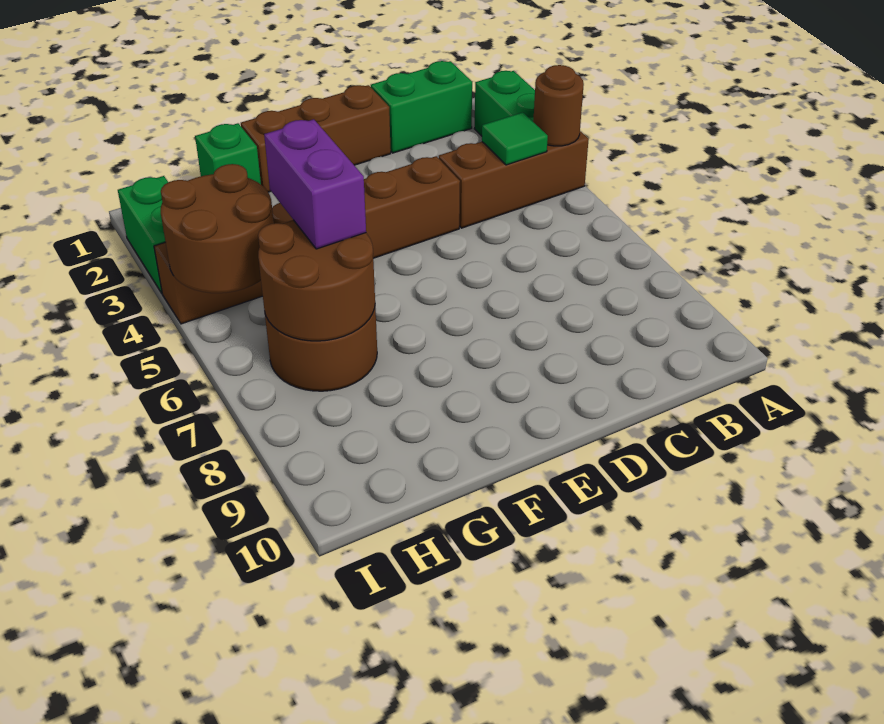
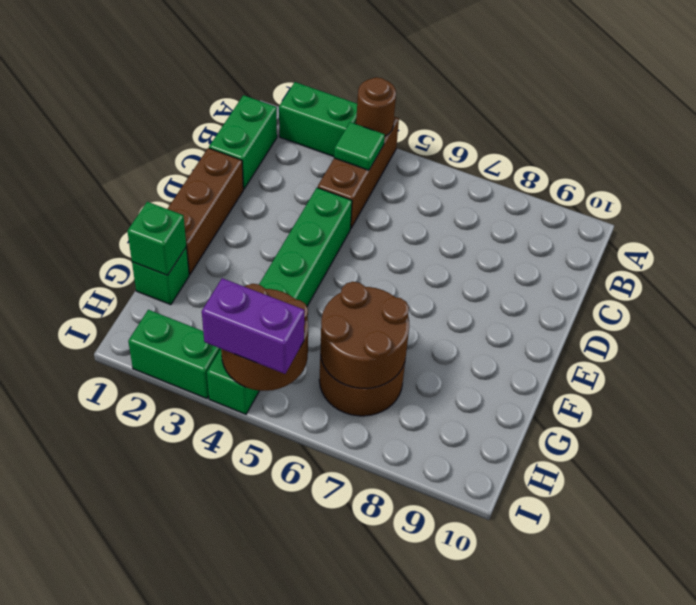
brown brick D4:I4 level 1 -> green brick D4:I4 level 1
none -> green brick G1 level 2
purple brick G5:G6 level 3 -> purple brick I4:I5 level 3

